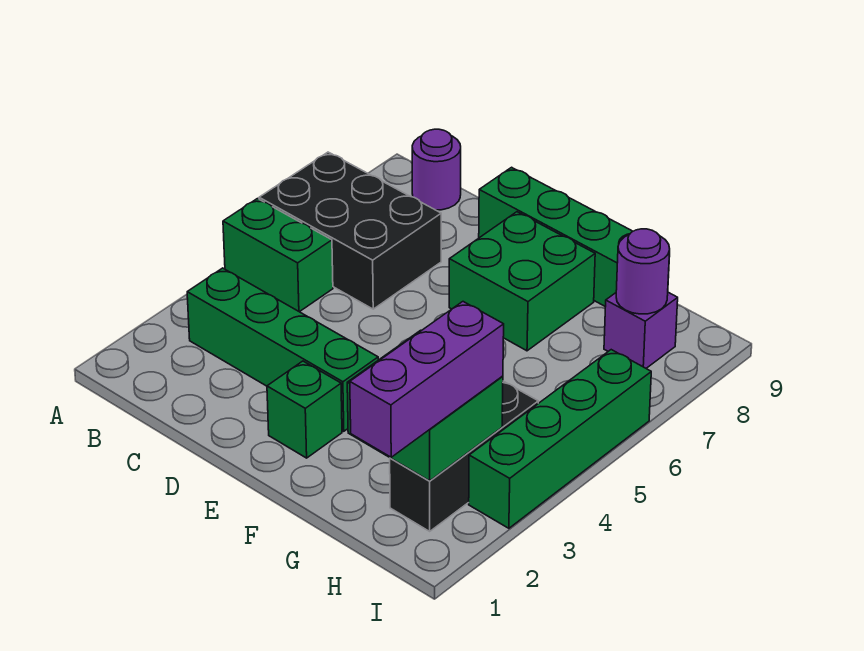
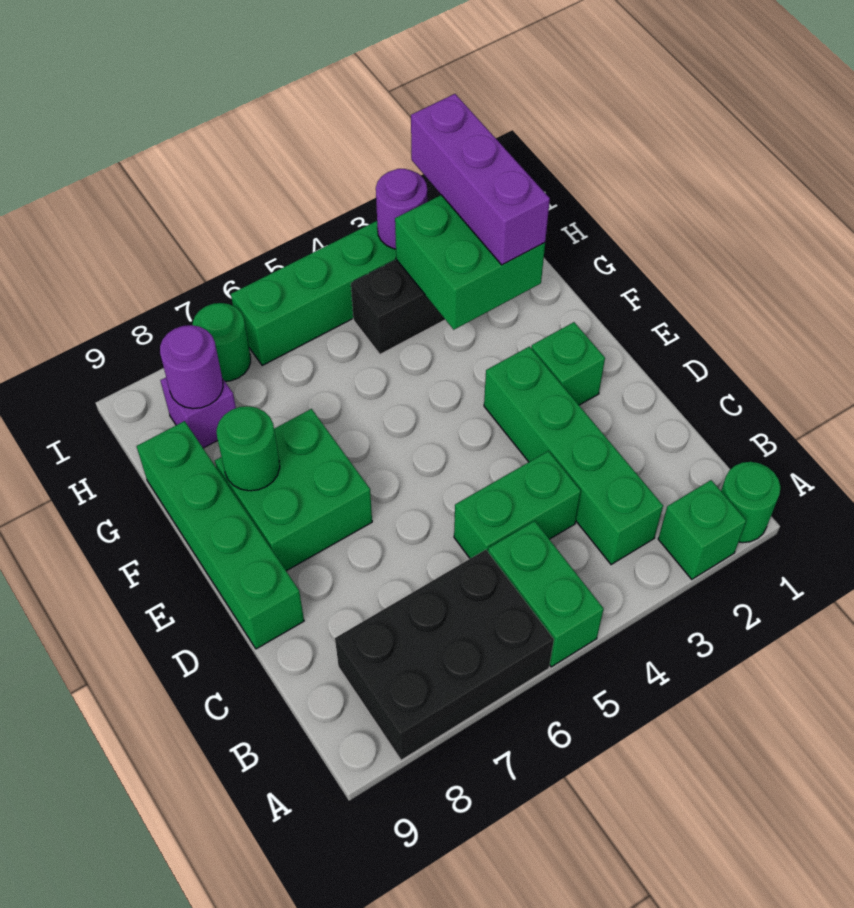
none -> green round brick A1 level 1
none -> green brick A2 level 1
black brick A6:C7 level 1 -> black brick A6:B8 level 1
purple round brick B9 level 1 -> purple round brick I3 level 2
none -> green brick C4:C5 level 1
none -> green round brick F8 level 2
purple brick H1:H3 level 3 -> purple brick G2:I2 level 3
none -> green round brick I7 level 1

